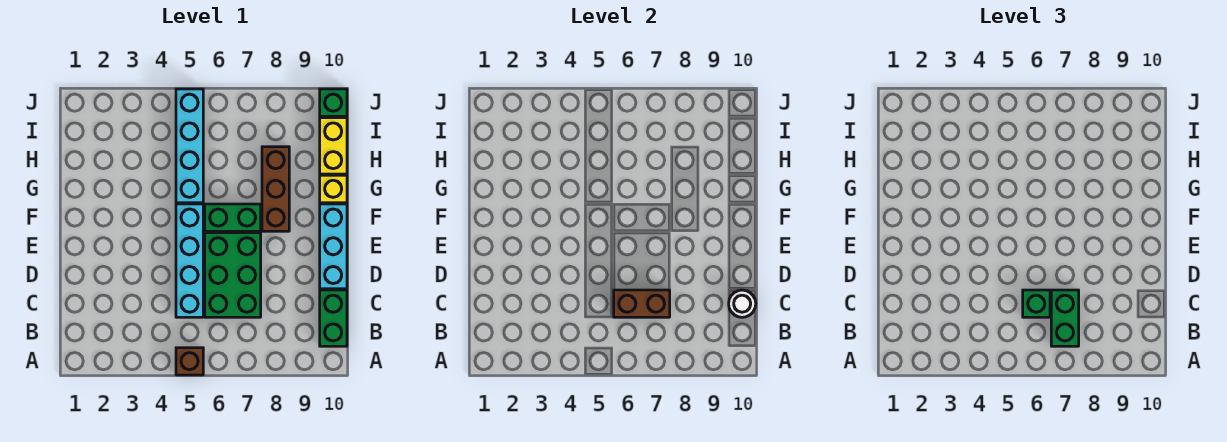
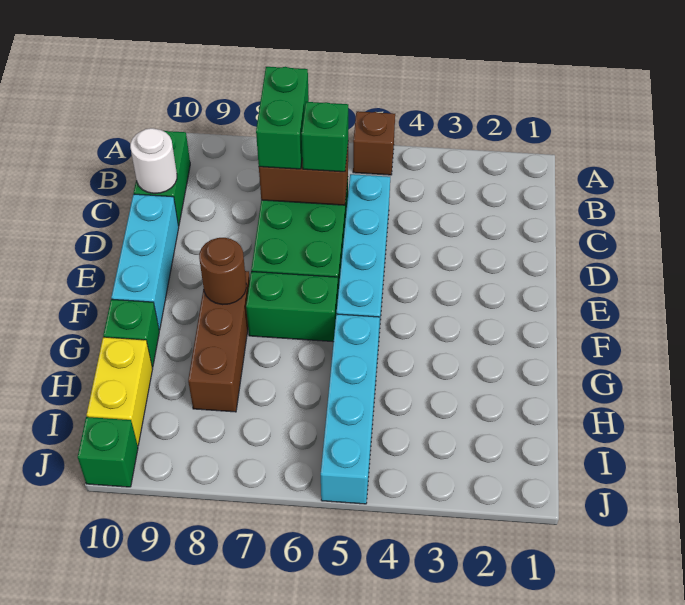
none -> brown round brick F8 level 2
yellow brick G10 level 1 -> green brick G10 level 1

